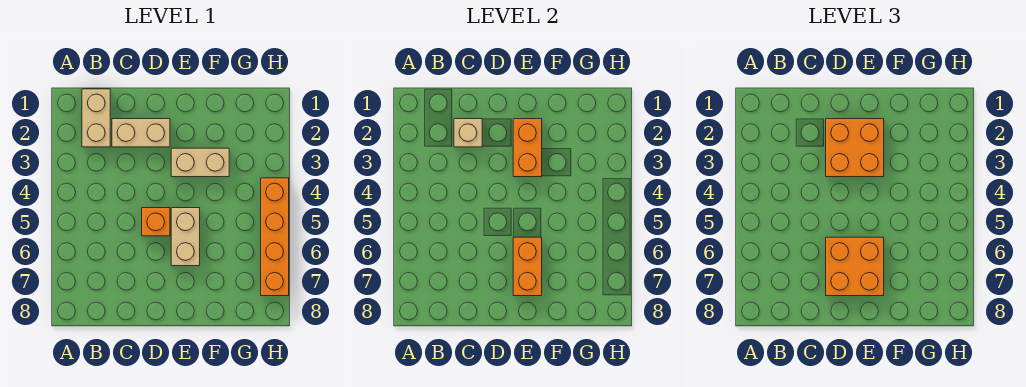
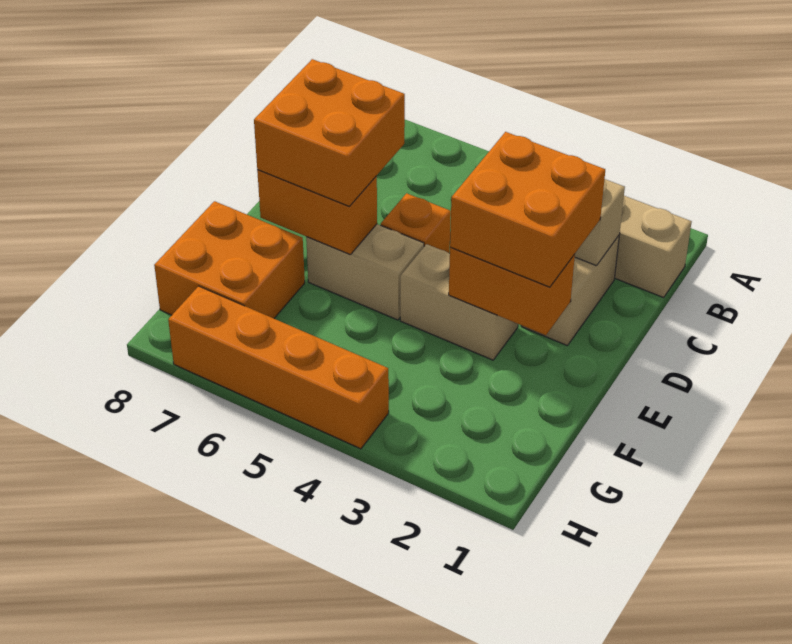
tan brick E3:F3 level 1 -> tan brick E3:E4 level 1
none -> orange brick F7:G8 level 1

